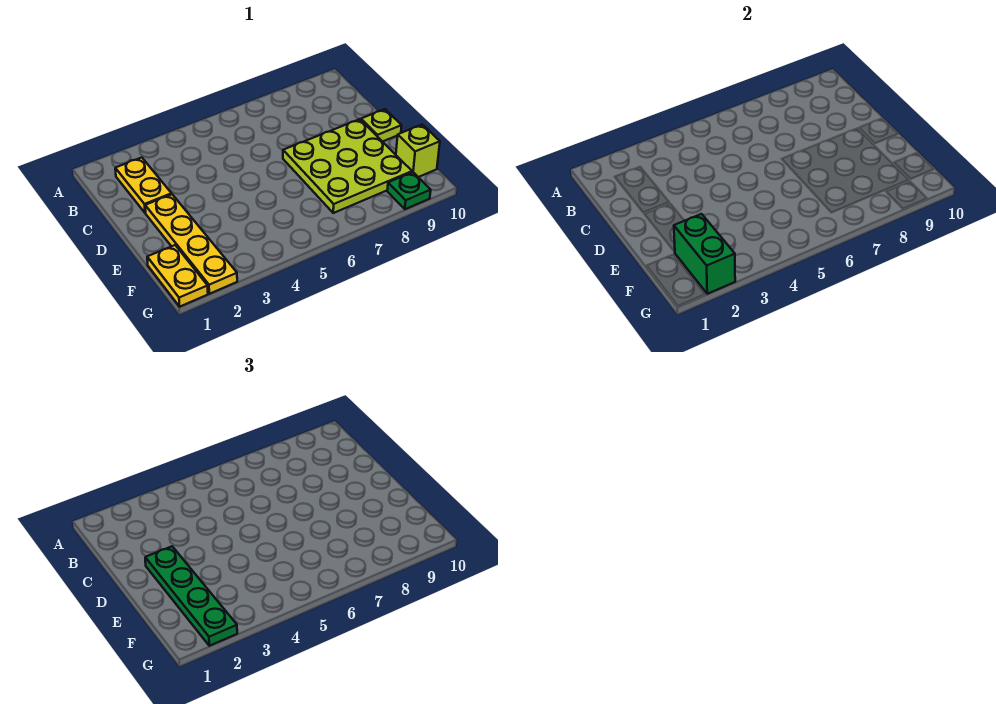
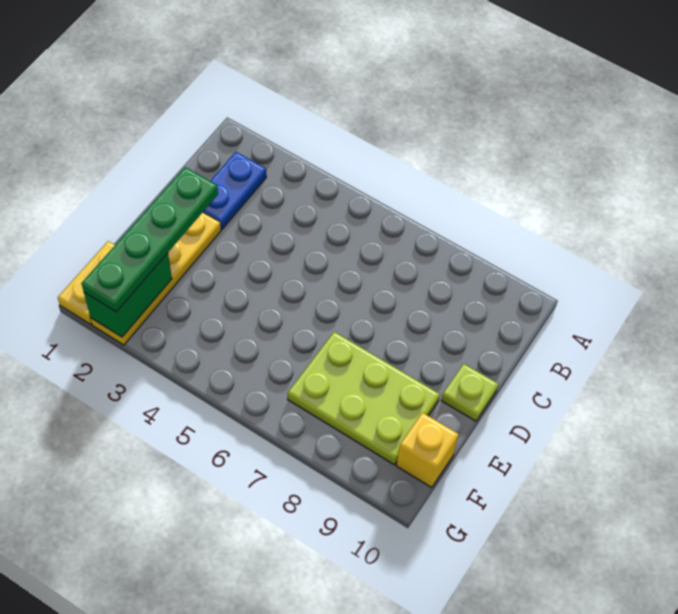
yellow plate B2:C2 level 1 -> blue plate B2:C2 level 1
lime plate D7:F9 level 1 -> lime plate E7:F9 level 1
lime brick F10 level 1 -> yellow brick F10 level 1
green plate G9 level 1 -> none

